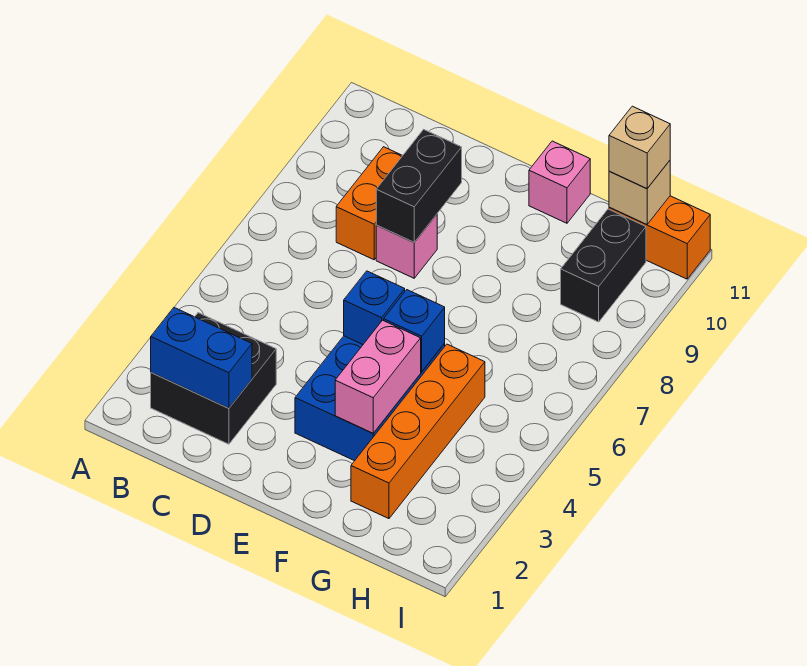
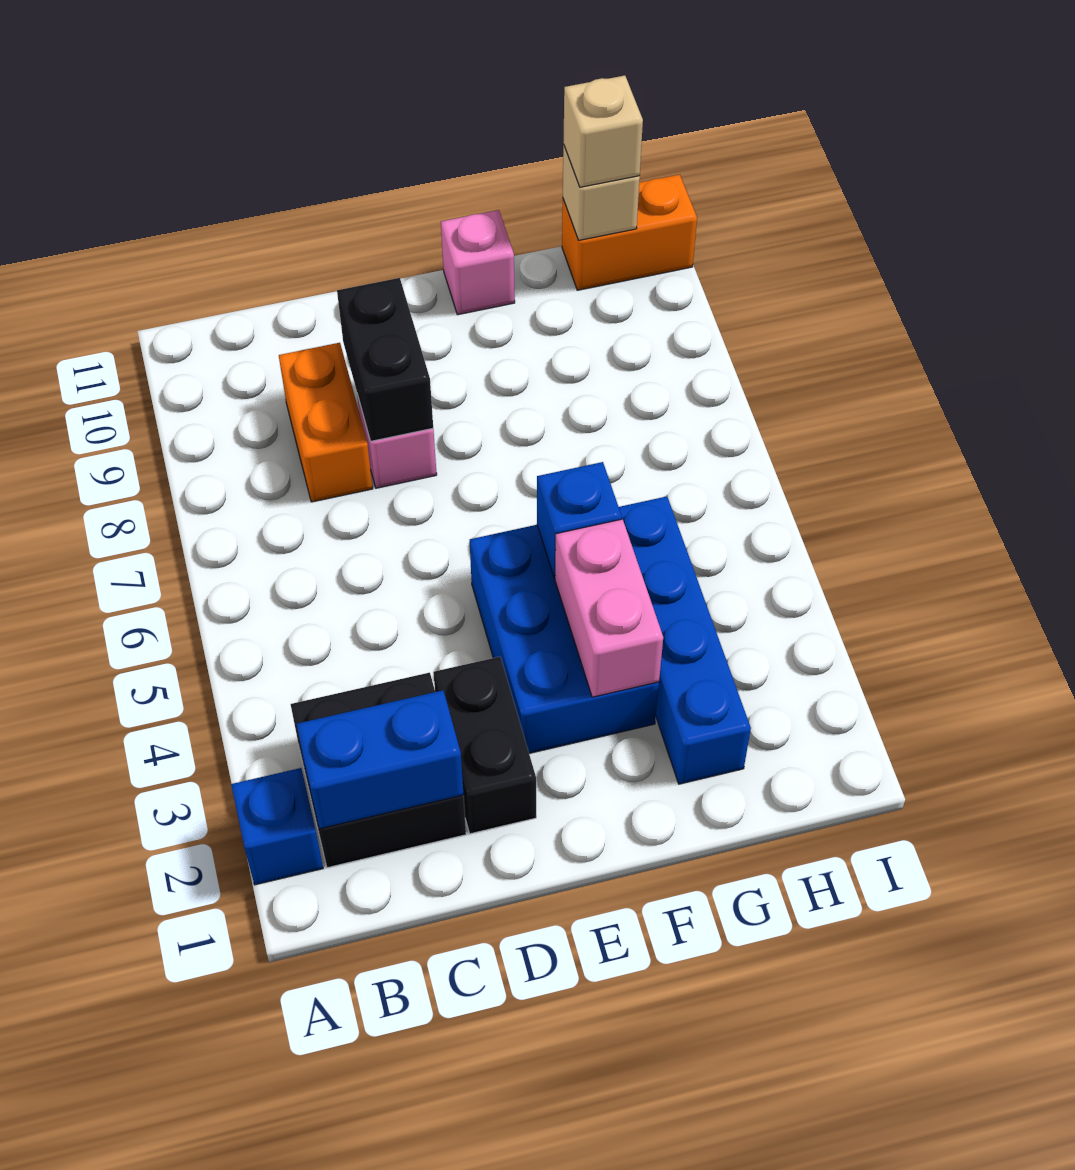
blue brick E5 level 2 -> blue brick A2 level 1
orange brick G2:G5 level 1 -> blue brick G2:G5 level 1
black brick H9:H10 level 1 -> black brick D2:D3 level 1

